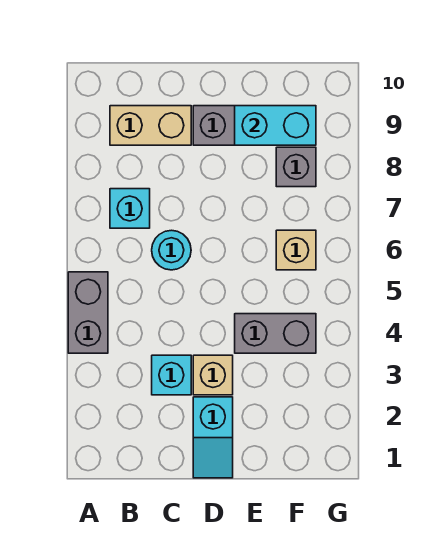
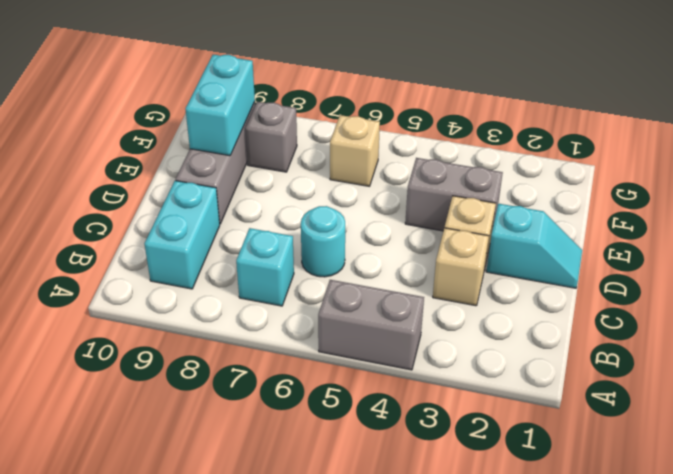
tan brick B9:C9 level 1 -> cyan brick B9:C9 level 1
cyan brick C3 level 1 -> tan brick C3 level 1
grey brick E4:F4 level 1 -> grey brick E3:E4 level 1

